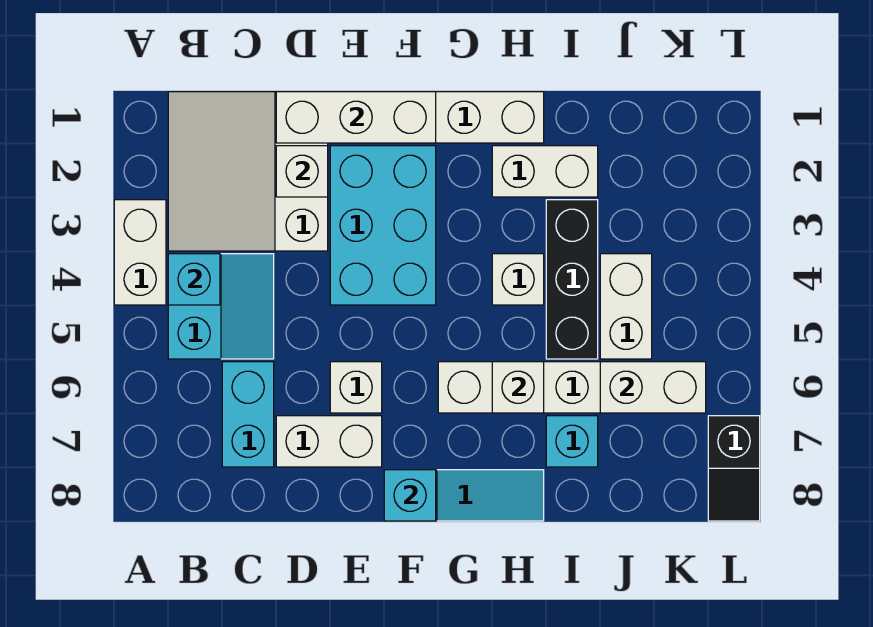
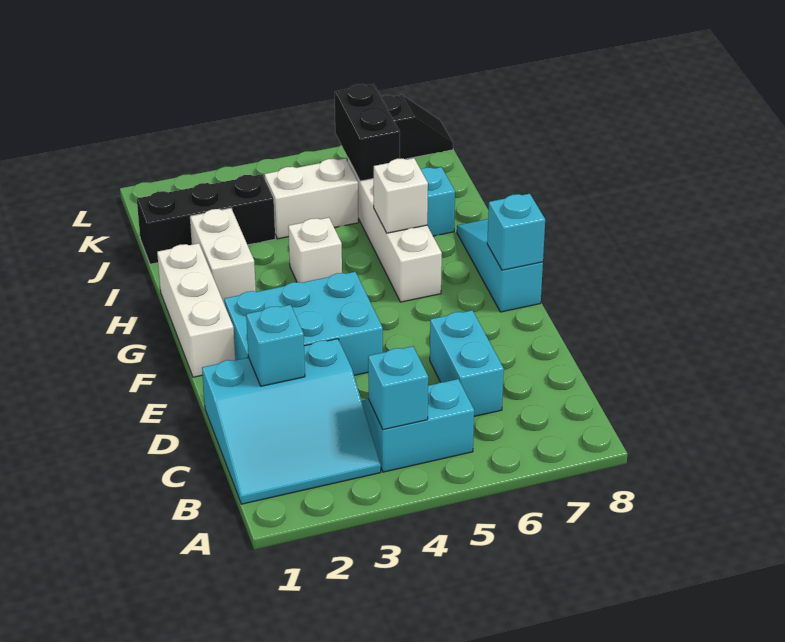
white brick A3:A4 level 1 -> none
white slope B1:D3 level 1 top D -> cyan slope B1:D3 level 1 top D
cyan brick C6:C7 level 1 -> cyan brick C6:D6 level 1
white brick D1:F1 level 2 -> none
white brick D2 level 2 -> cyan brick D2 level 2
white brick D7:E7 level 1 -> none
white brick E6 level 1 -> none
black brick I3:I5 level 1 -> black brick J1:J3 level 1
white brick J6:K6 level 2 -> black brick J6:K6 level 2

